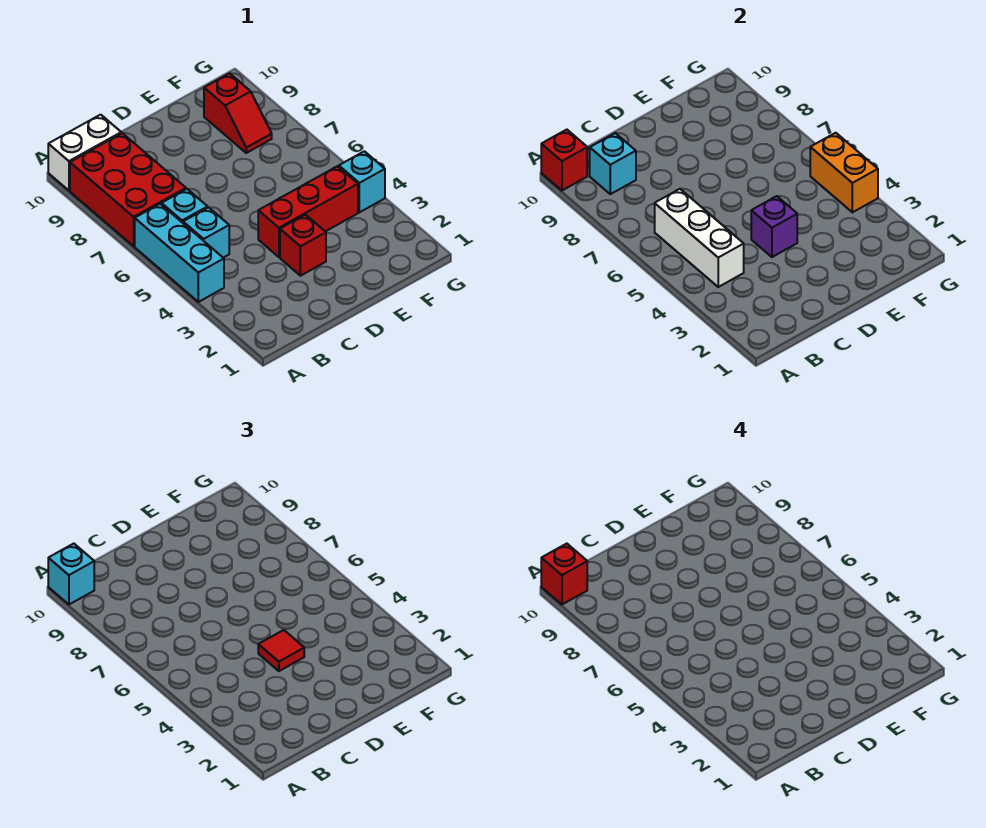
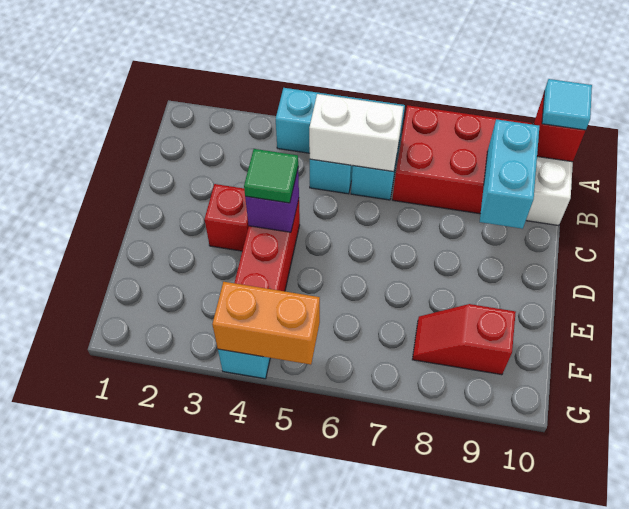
cyan brick A10 level 3 -> cyan tile A10 level 3
red brick A10 level 4 -> none
white brick B4:B6 level 2 -> white brick B5:B6 level 2
cyan brick B9 level 2 -> cyan brick B9:C9 level 2
red tile D4 level 3 -> green tile D4 level 3

